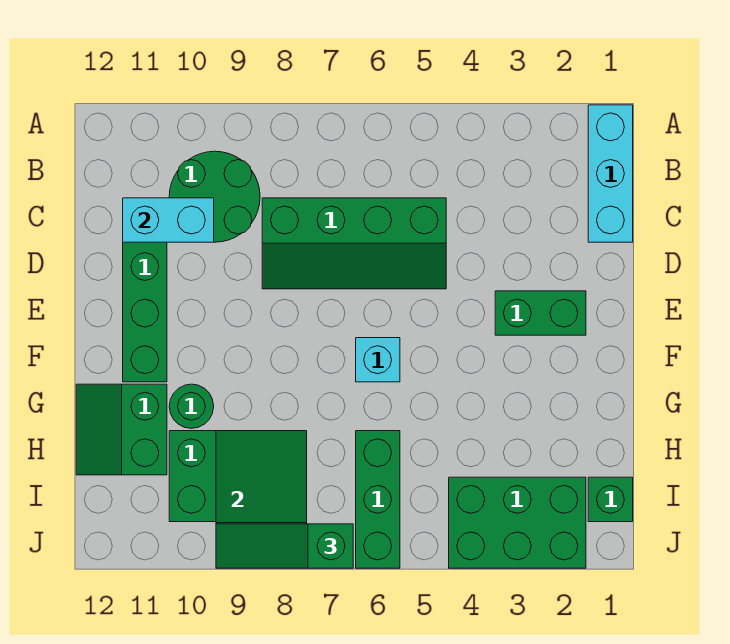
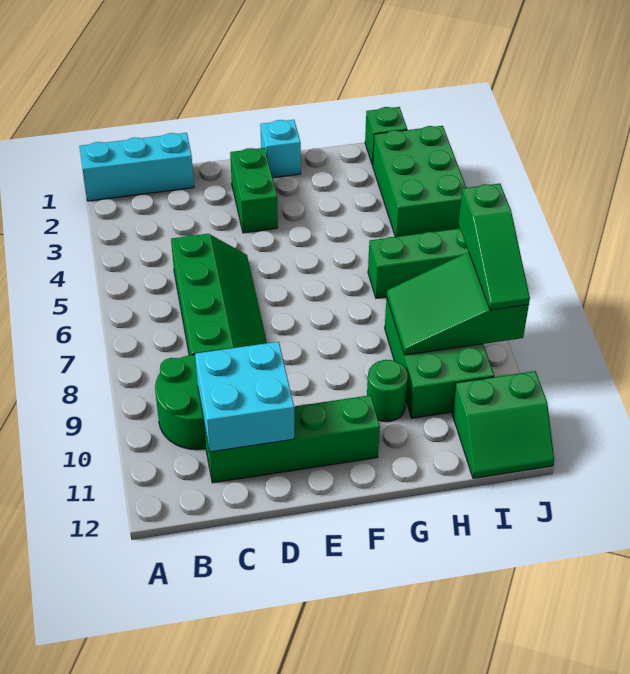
cyan brick C10:C11 level 2 -> cyan brick C10:D11 level 2
cyan brick F6 level 1 -> cyan brick F1 level 1
green slope G11:H12 level 1 top 11 -> green slope I11:J12 level 1 top 11

